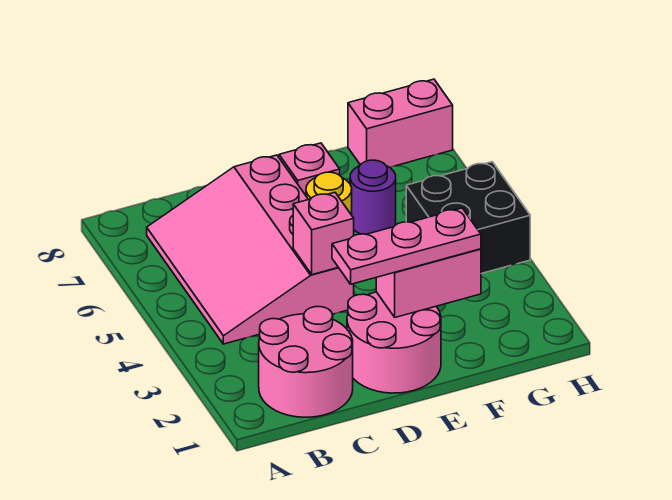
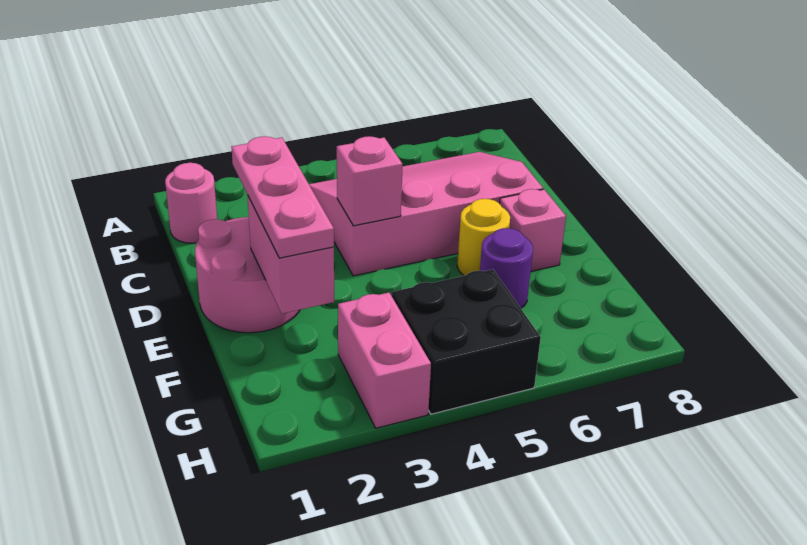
pink round brick B1:C2 level 1 -> pink round brick B1 level 1
pink brick G8:H8 level 1 -> pink brick G3:H3 level 1

